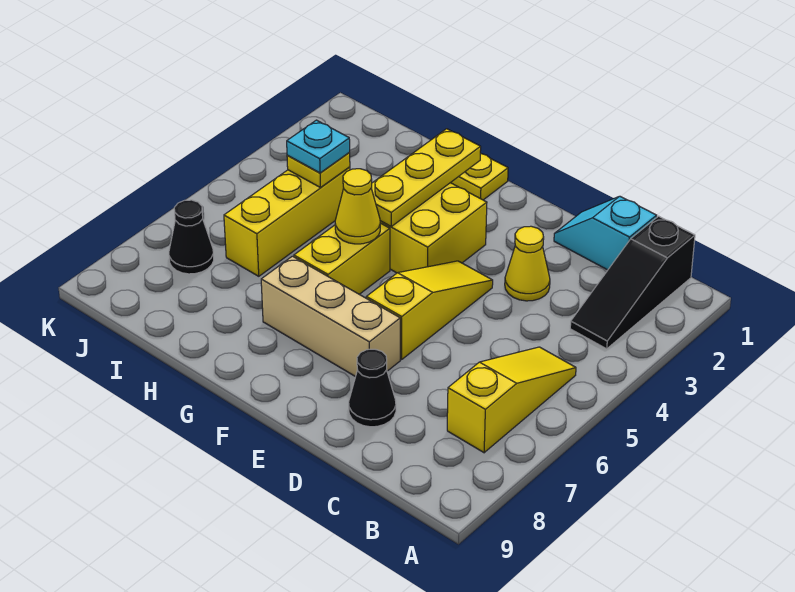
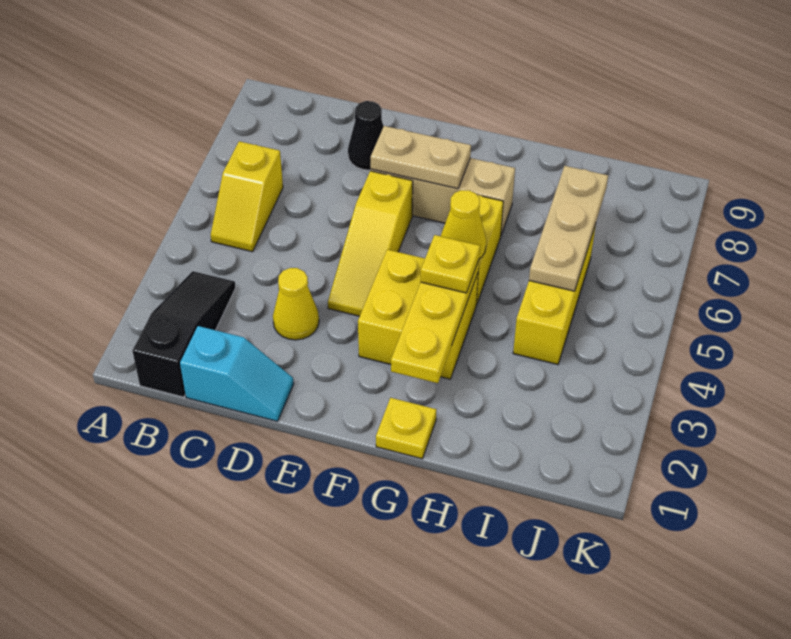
yellow slope B5:B7 level 1 top 7 -> yellow slope B5:B6 level 1 top 6
none -> tan plate E7:F7 level 2
yellow plate I4 level 2 -> yellow plate G4 level 3
cyan plate I4 level 3 -> none
none -> tan plate I5:I7 level 2
black cone J7 level 1 -> none

